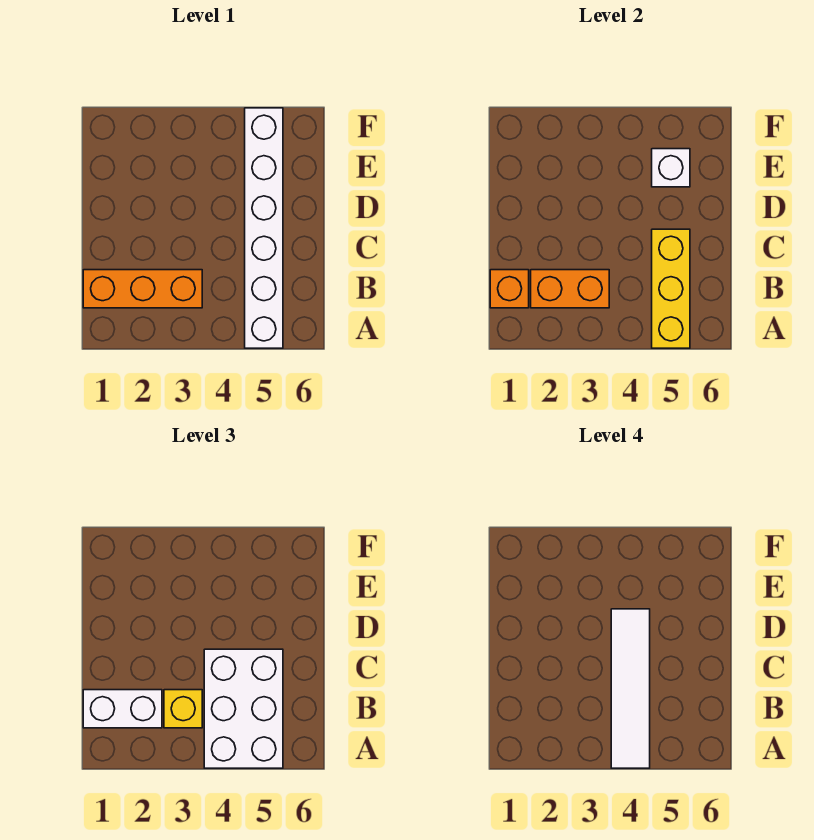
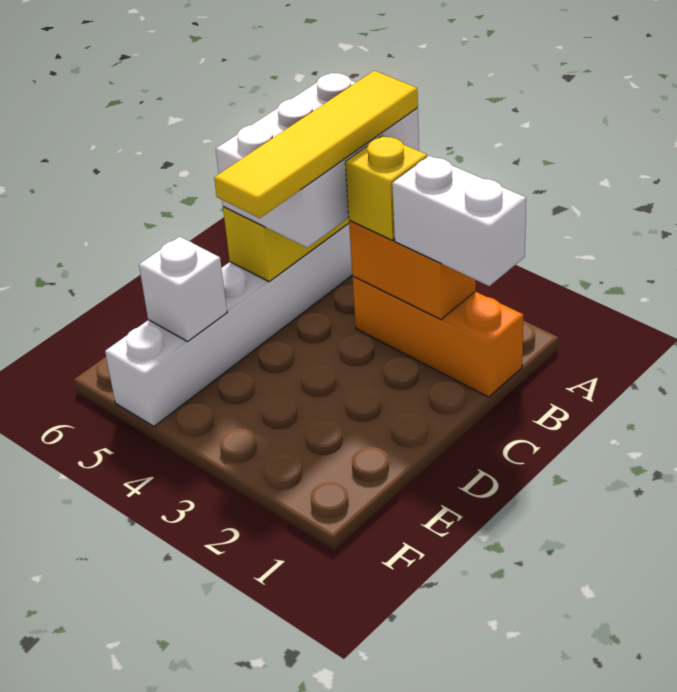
white tile A4:D4 level 4 -> yellow tile A4:D4 level 4
orange brick B1 level 2 -> none

